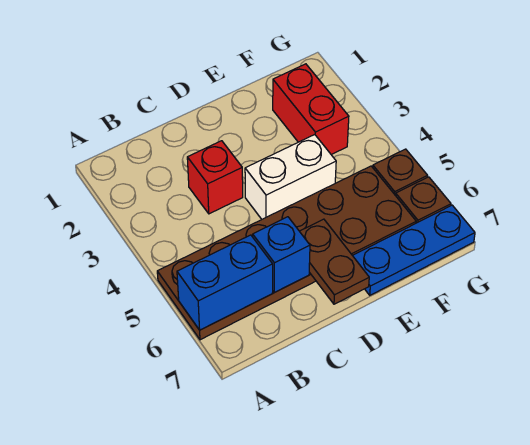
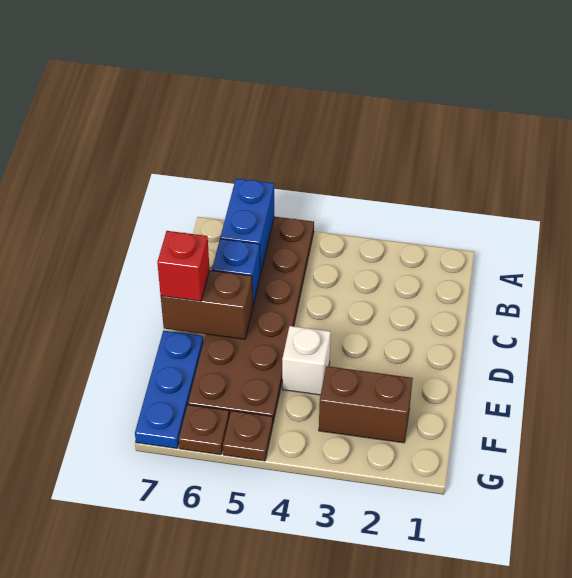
red brick C3 level 1 -> red brick D7 level 3
white brick D4:E4 level 1 -> white brick E4 level 1
brown plate D6:D7 level 2 -> brown brick D6:D7 level 2
red brick F2:F3 level 1 -> brown brick F2:F3 level 1

